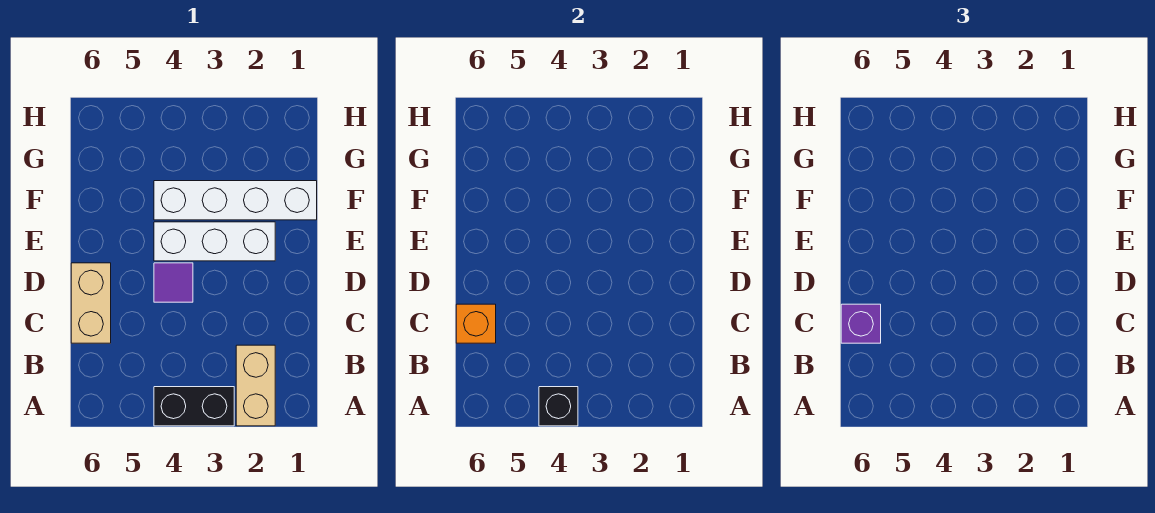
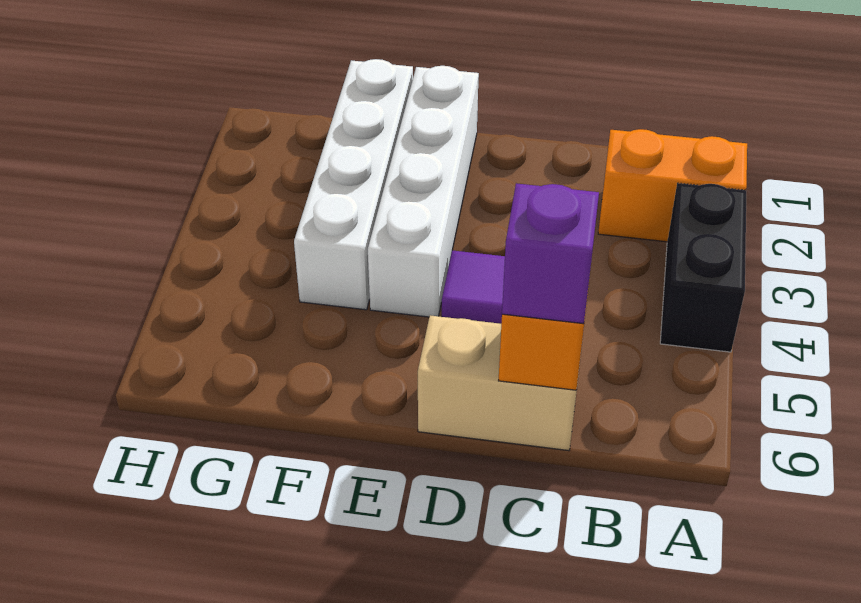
tan brick A2:B2 level 1 -> orange brick A2:B2 level 1
black brick A4 level 2 -> none
white brick E2:E4 level 1 -> white brick E1:E4 level 1

